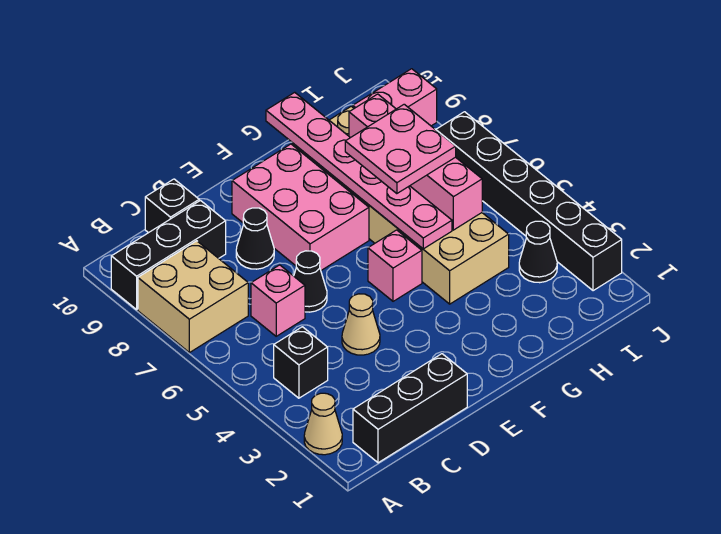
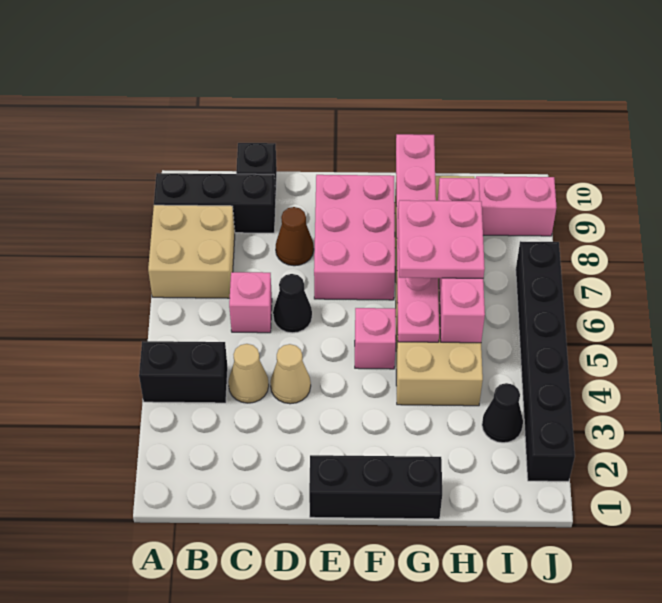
tan cone A2 level 1 -> tan cone C4 level 1
black brick B1:D1 level 1 -> black brick E1:G1 level 1
black brick B4 level 1 -> black brick A4:B4 level 1
black cone D8 level 1 -> brown cone D8 level 1

